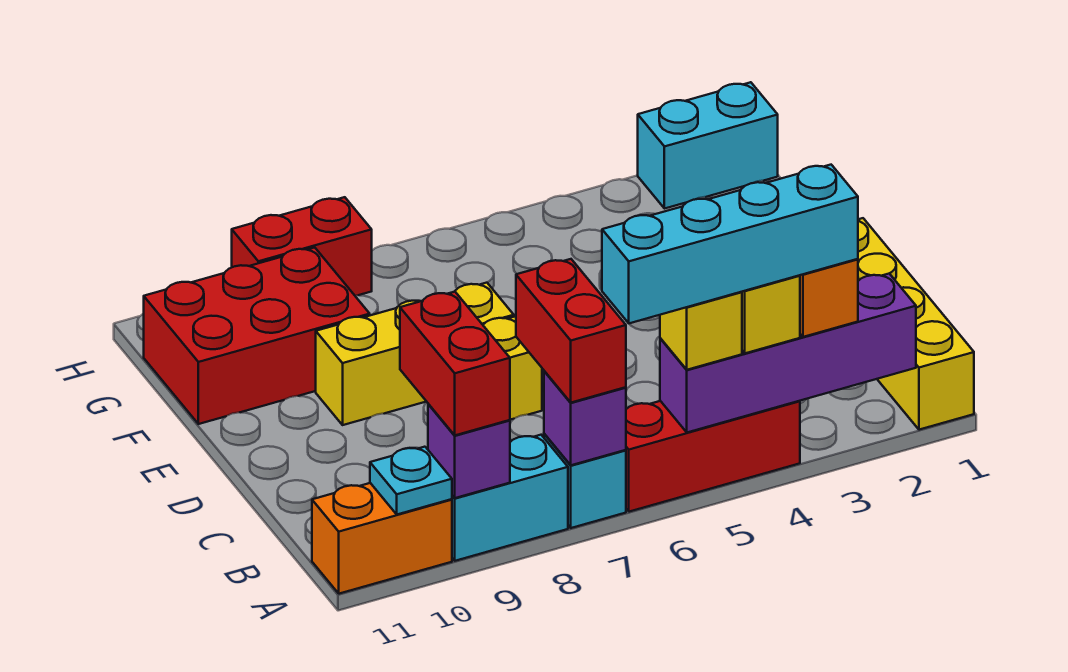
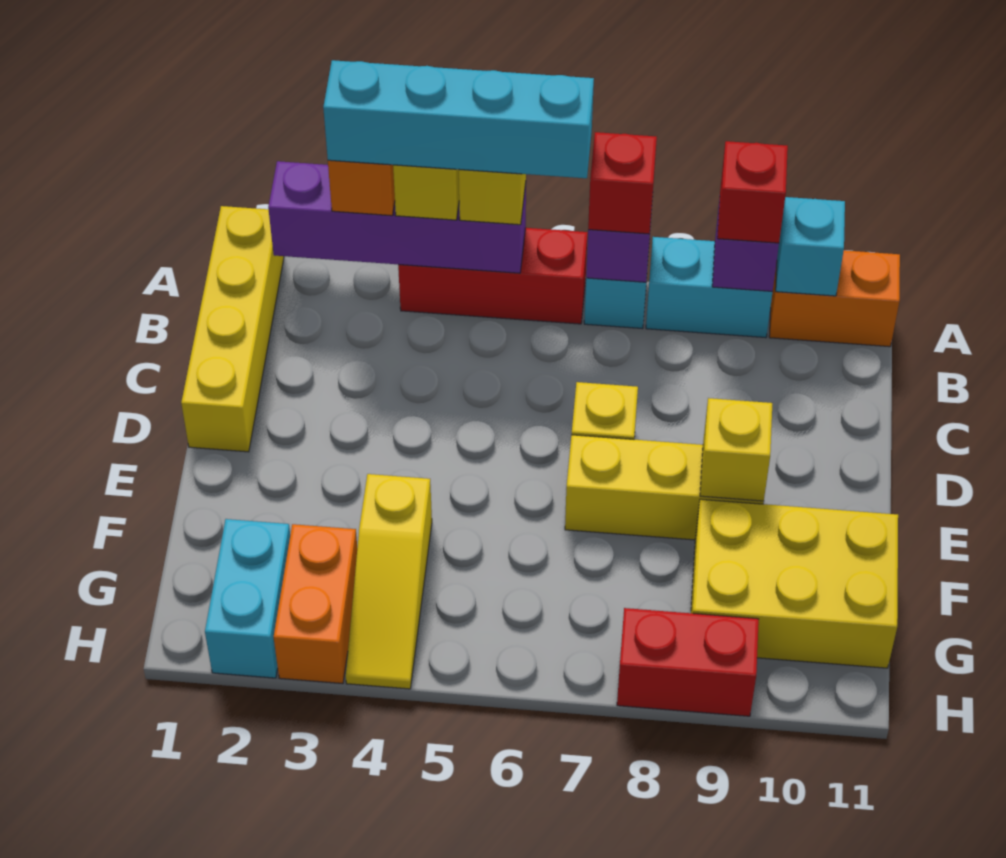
red brick A7:B7 level 3 -> red brick A7 level 3
red brick A9:B9 level 3 -> red brick A9 level 3
cyan plate A10 level 2 -> cyan brick A10 level 2
none -> yellow brick E9 level 2
none -> yellow slope F4:H4 level 1 top F
red brick F9:G11 level 1 -> yellow brick F9:G11 level 1
none -> orange brick G3:H3 level 1
cyan brick H1:H2 level 1 -> cyan brick G2:H2 level 1

